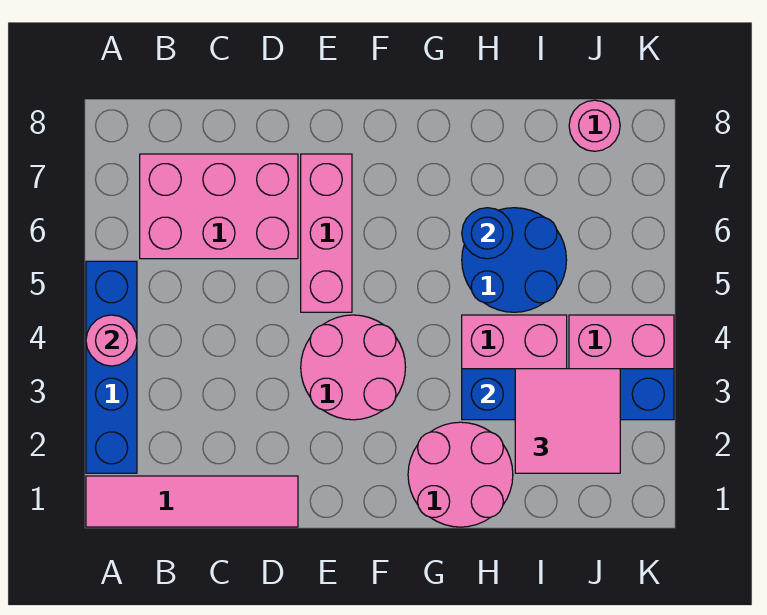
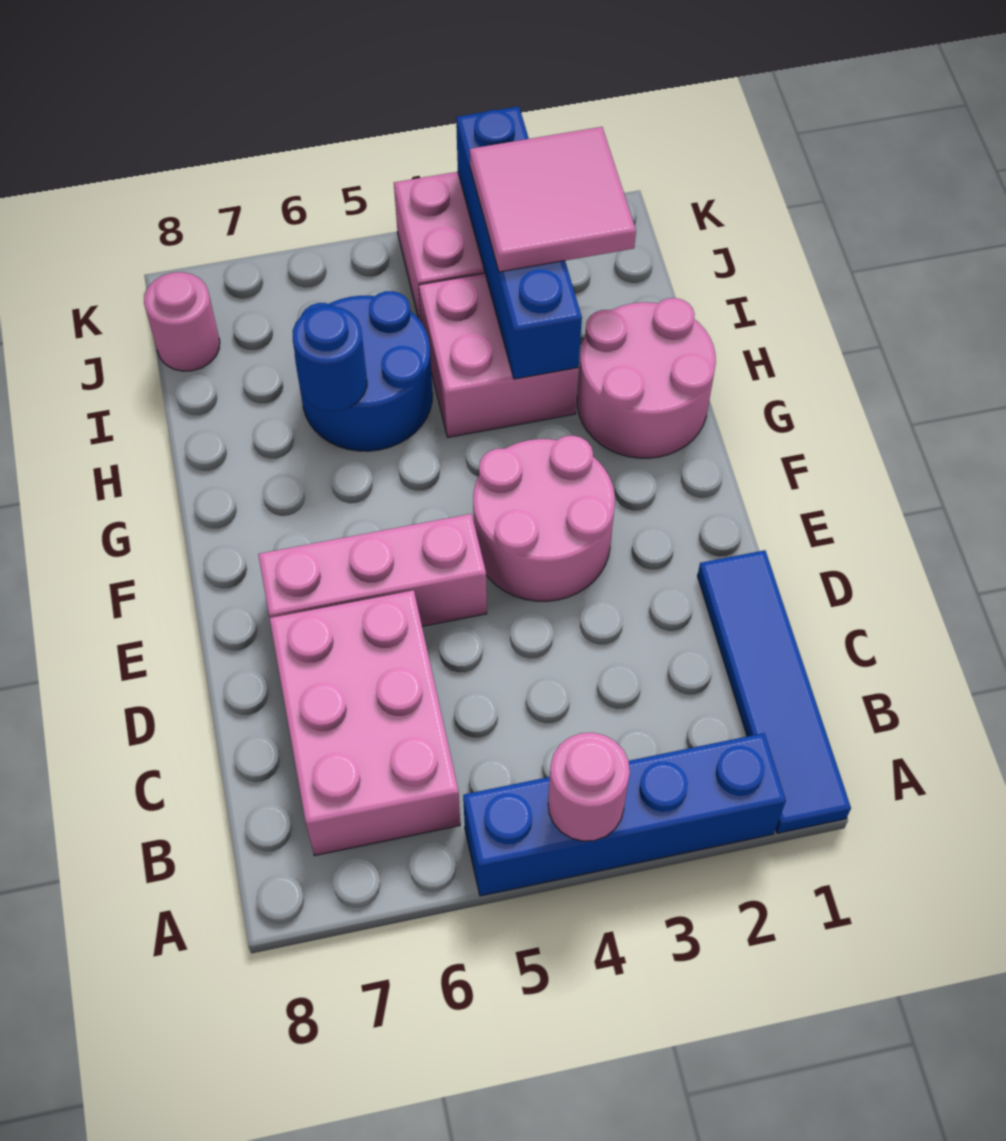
pink tile A1:D1 level 1 -> blue tile A1:D1 level 1

